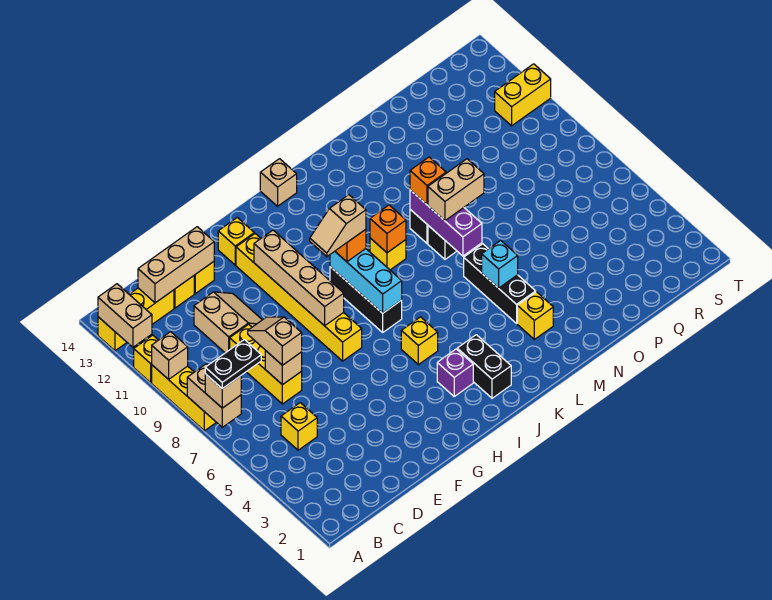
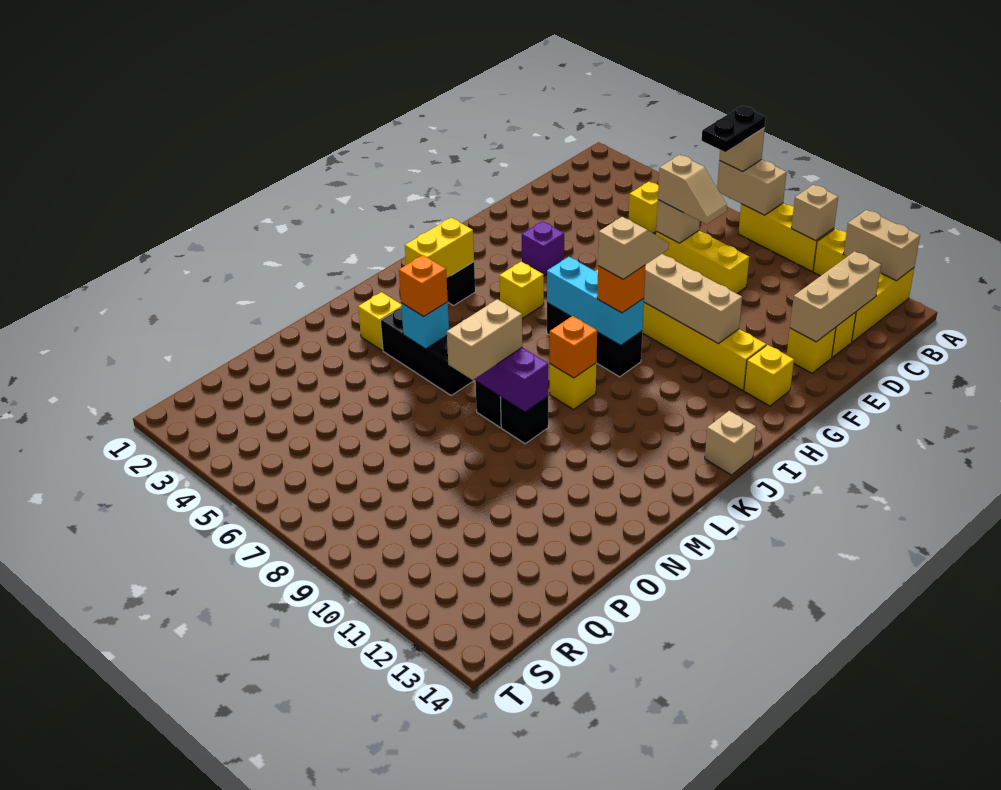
tan slope D10:E11 level 1 top D -> none
purple brick I3 level 1 -> purple brick G4 level 1
orange brick M9 level 3 -> orange brick M5 level 3
yellow brick S11:T11 level 1 -> yellow brick J3:K3 level 2

